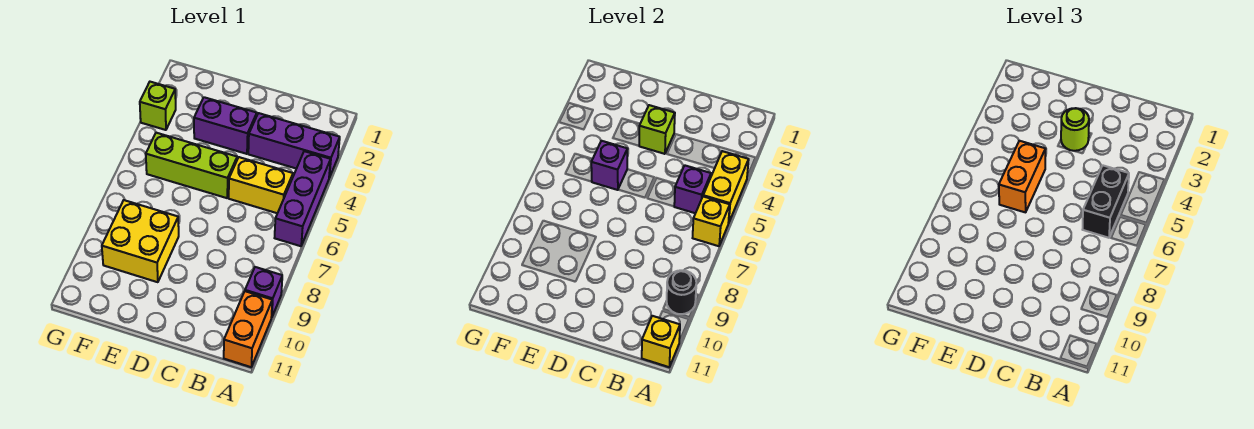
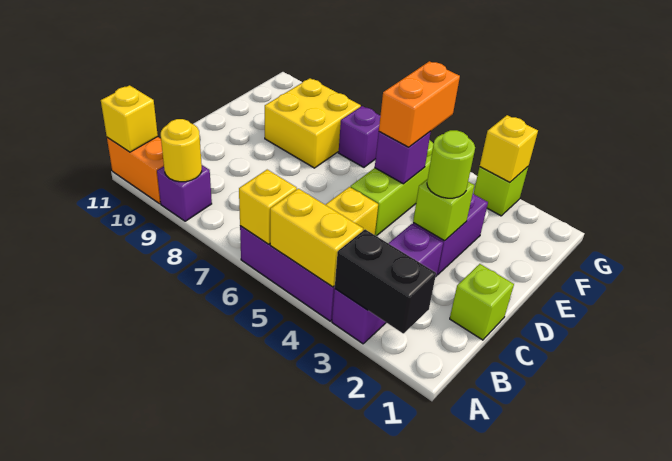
black round brick A9 level 2 -> yellow round brick A9 level 2
purple brick B5 level 2 -> purple brick F7 level 1
black brick B5:B6 level 3 -> black brick A2:A3 level 2
none -> lime brick C1 level 1
orange brick E5:E6 level 3 -> orange brick E5:F5 level 3
none -> yellow brick G3 level 2

